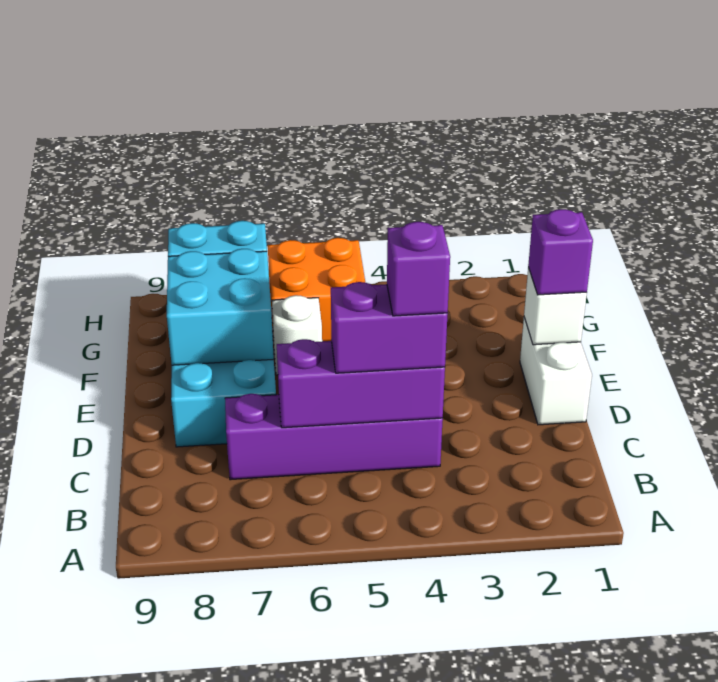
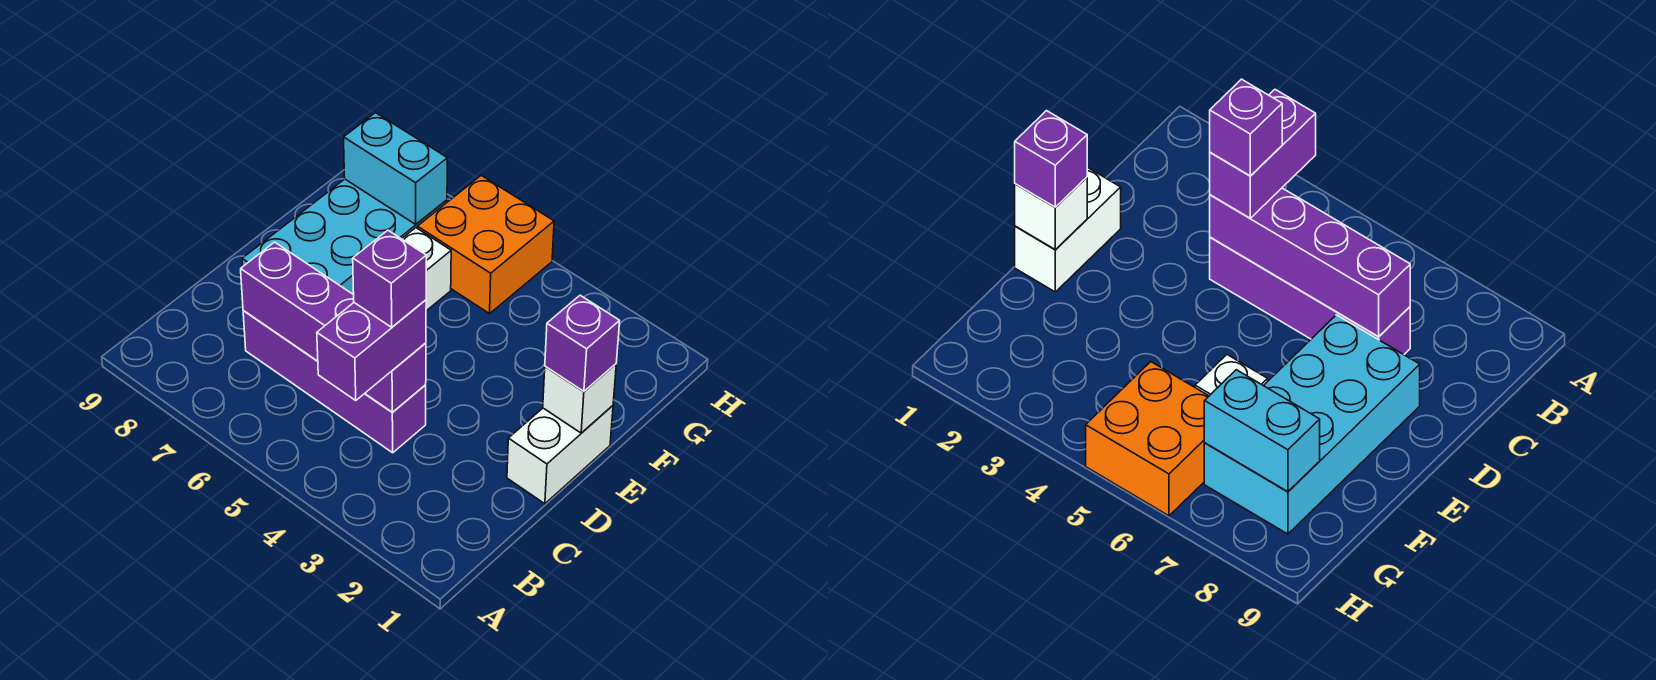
purple brick C4:C6 level 2 -> purple brick C4:C7 level 2
purple brick C4:C5 level 3 -> purple brick B4:C4 level 3
cyan brick E7:F8 level 2 -> none

